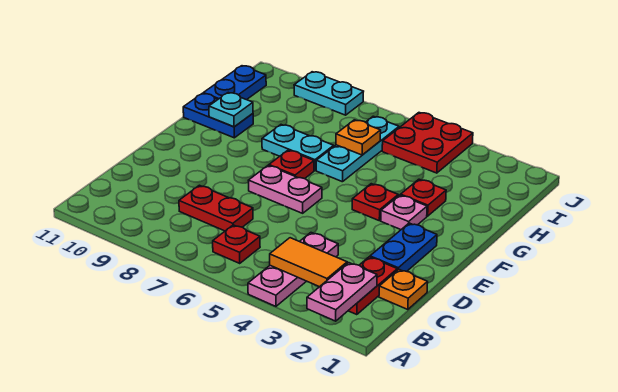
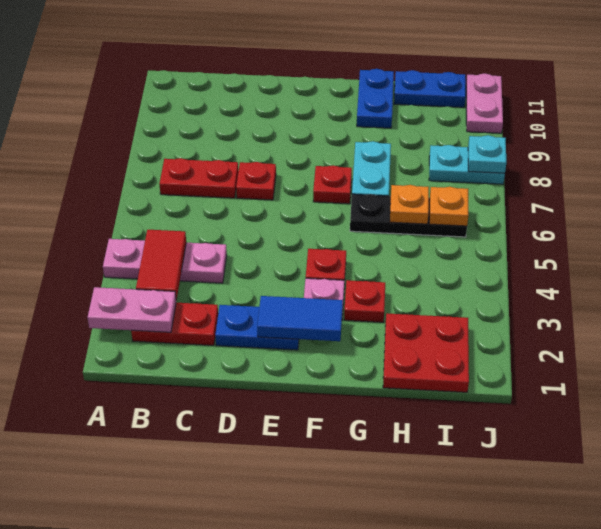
orange tile B3:B4 level 2 -> red tile B3:B4 level 2
red plate B6 level 1 -> red plate D7 level 1
orange plate C1 level 1 -> orange plate I6 level 2
red plate C7:C8 level 1 -> red plate B7:C7 level 1
none -> blue tile E2:F2 level 2
pink plate E6:E7 level 1 -> pink plate J10:J11 level 1
cyan plate G6:I6 level 1 -> black plate G6:I6 level 1
cyan plate G10 level 2 -> cyan plate J8 level 2
red plate I4:J5 level 1 -> red plate H1:I2 level 1
cyan plate J8:J9 level 1 -> cyan plate I8:J8 level 1

